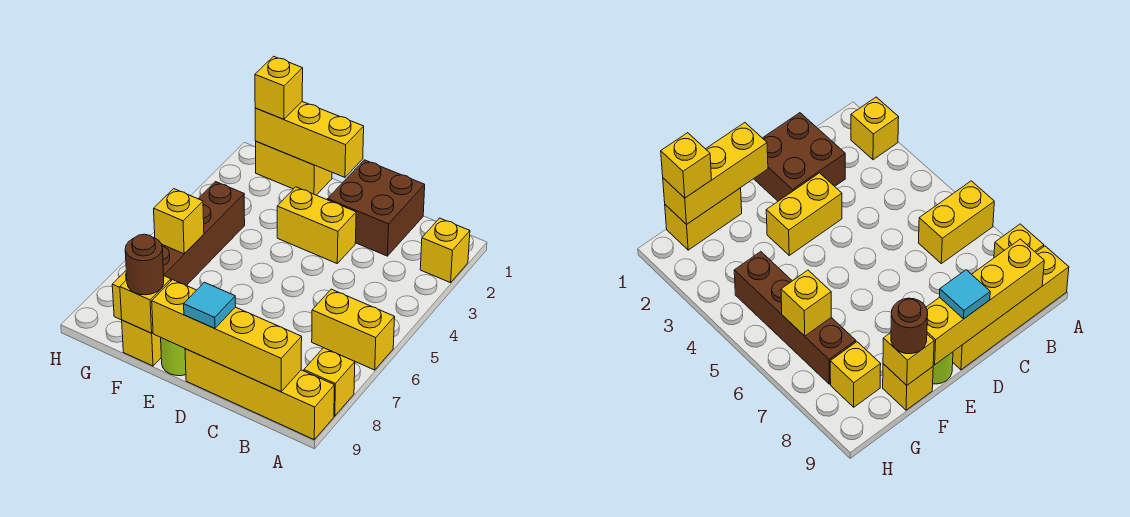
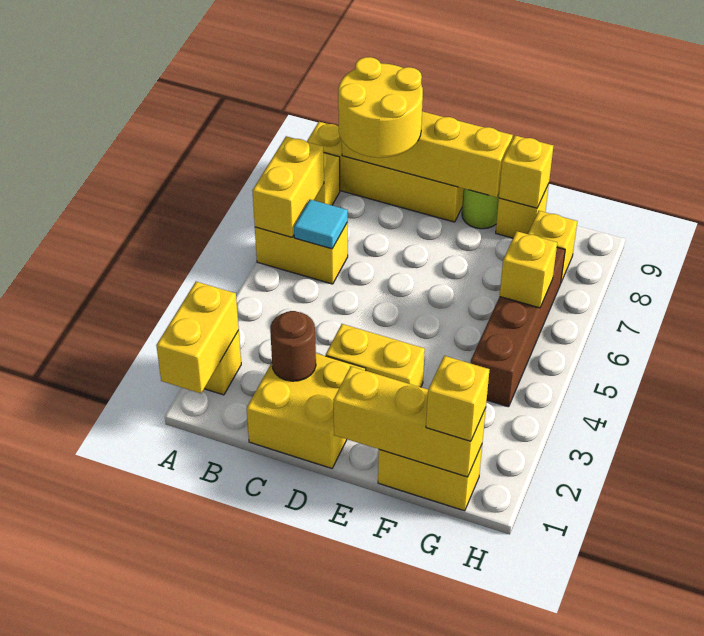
none -> yellow brick A1:A2 level 2
none -> yellow brick A6:A7 level 2
none -> yellow round brick B8:C9 level 3
brown brick C1:D2 level 1 -> yellow brick C1:D2 level 1
cyan tile D9 level 3 -> cyan tile B6 level 2
brown round brick F9 level 3 -> brown round brick C2 level 2

